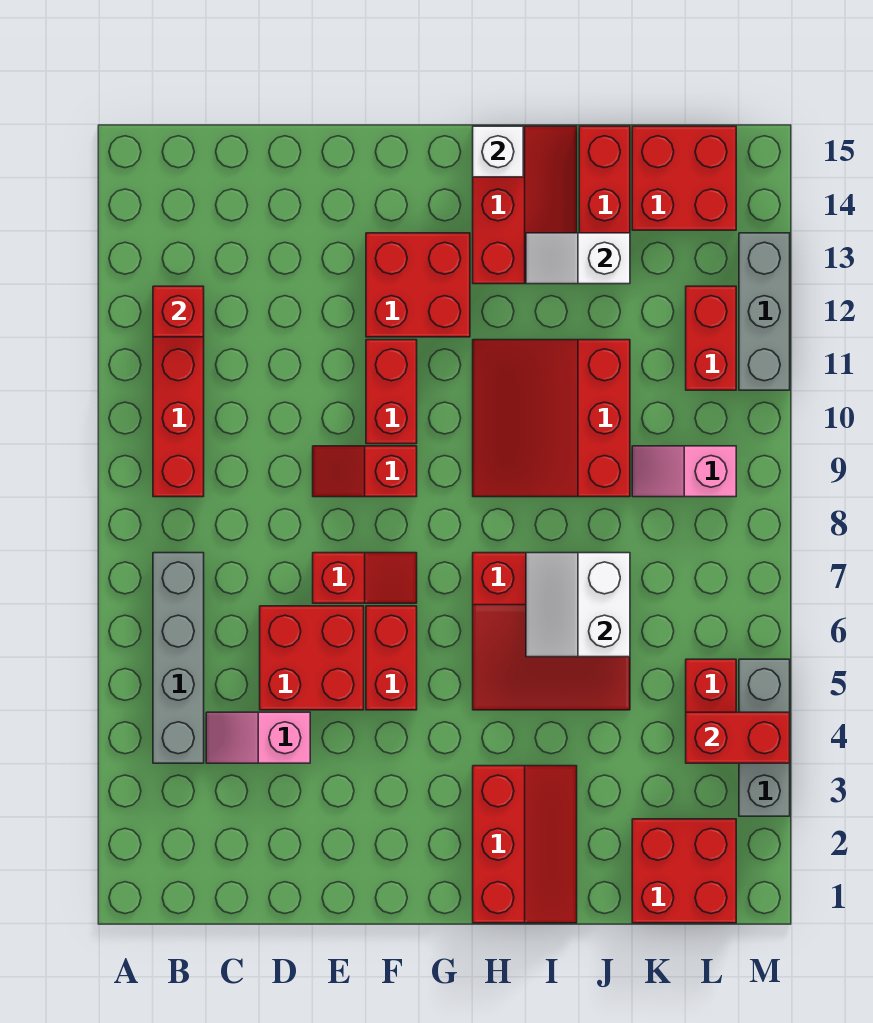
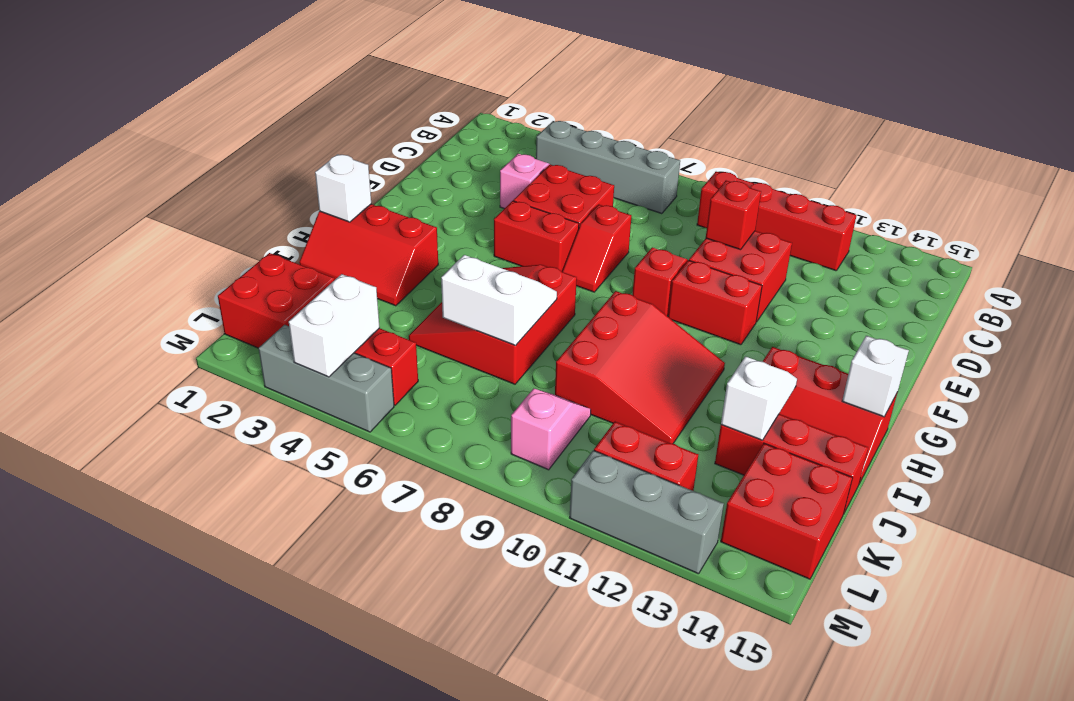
red brick B12 level 2 -> red brick D10 level 2
red brick F12:G13 level 1 -> red brick D10:E11 level 1
none -> white brick H1 level 2
red slope H9:J11 level 1 top J -> red slope H9:J11 level 1 top 9
red brick L4:M4 level 2 -> white brick L4:M4 level 2

